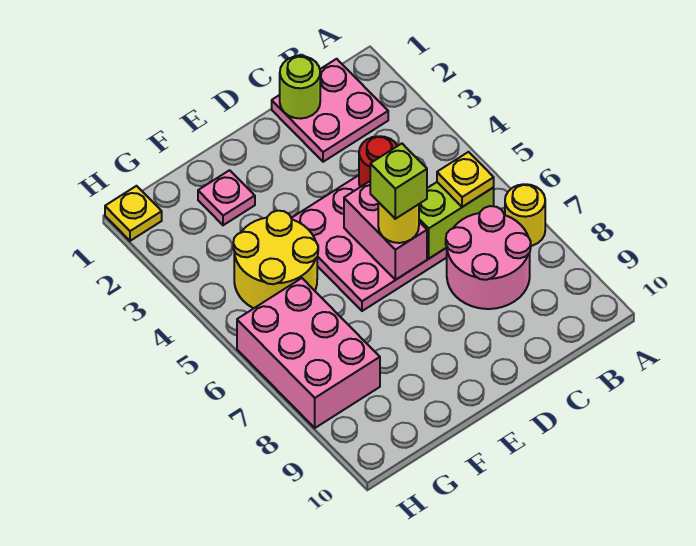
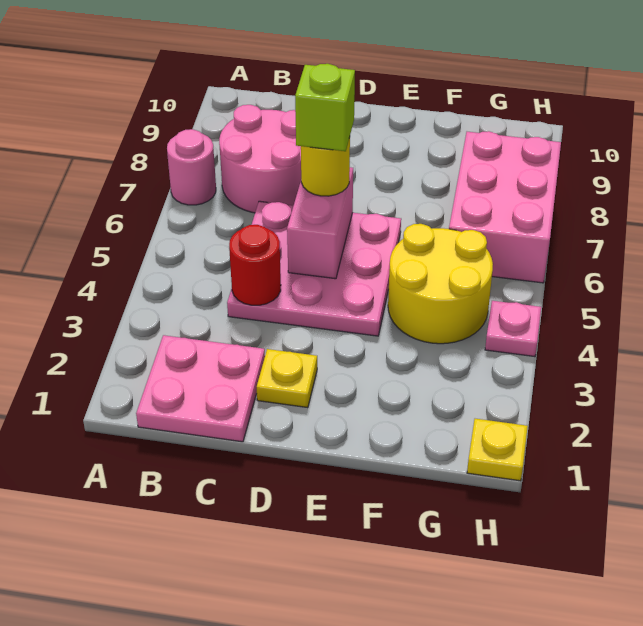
yellow round brick A7 level 1 -> pink round brick A7 level 1
lime brick B6:C6 level 2 -> none
yellow plate B6 level 3 -> yellow plate D2 level 1
lime round brick C1 level 2 -> none
pink plate F2 level 1 -> pink plate H4 level 1

